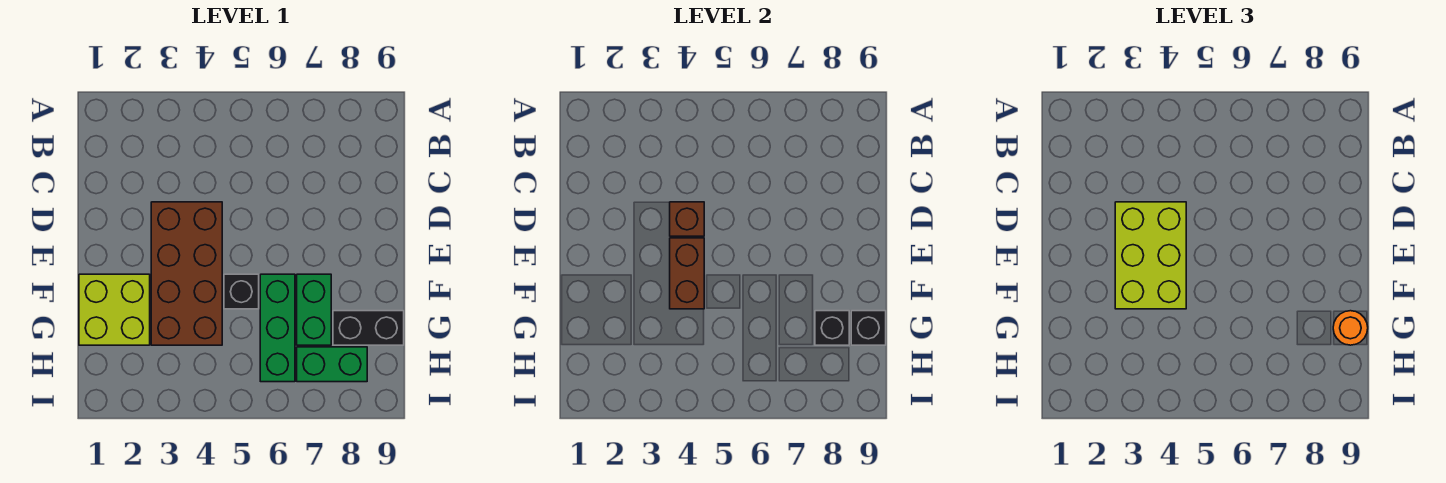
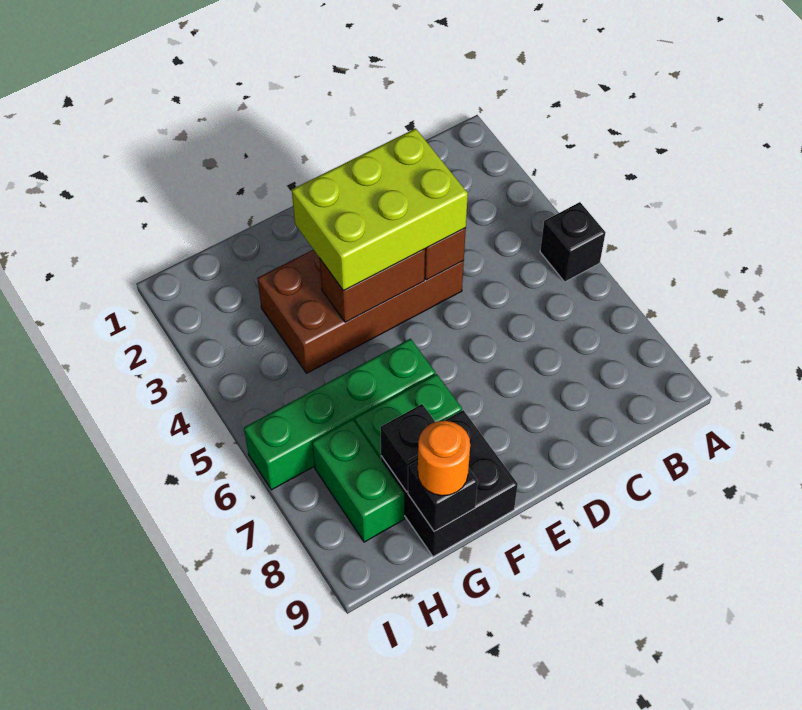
lime brick F1:G2 level 1 -> none
black brick F5 level 1 -> black brick A5 level 1
green brick F6:H6 level 1 -> green brick F6:I6 level 1
black brick G8:G9 level 1 -> black brick F8:G9 level 1

